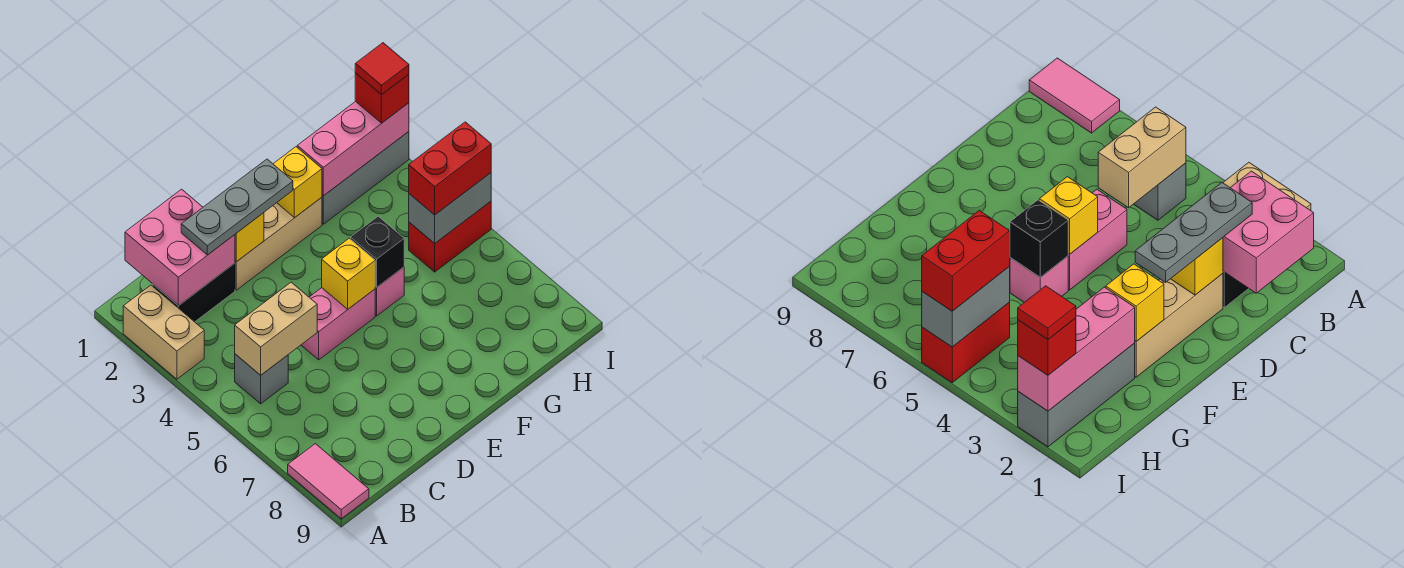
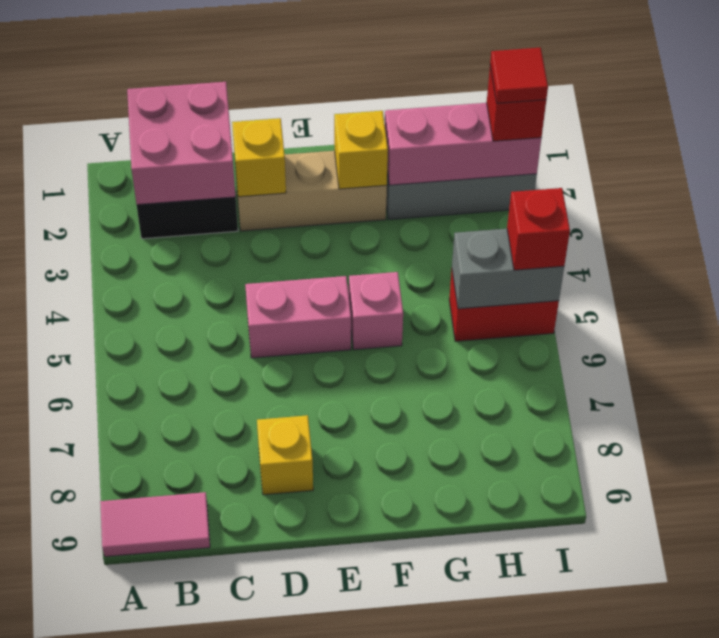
tan brick A2:A3 level 1 -> none
pink tile A8:A9 level 1 -> pink tile A9:B9 level 1
grey brick B5 level 1 -> none
tan brick B5:C5 level 2 -> none
grey plate C2:E2 level 3 -> none
yellow brick E5 level 2 -> yellow brick D8 level 1
black brick F5 level 2 -> none
red brick H5:I5 level 3 -> red brick I5 level 3

